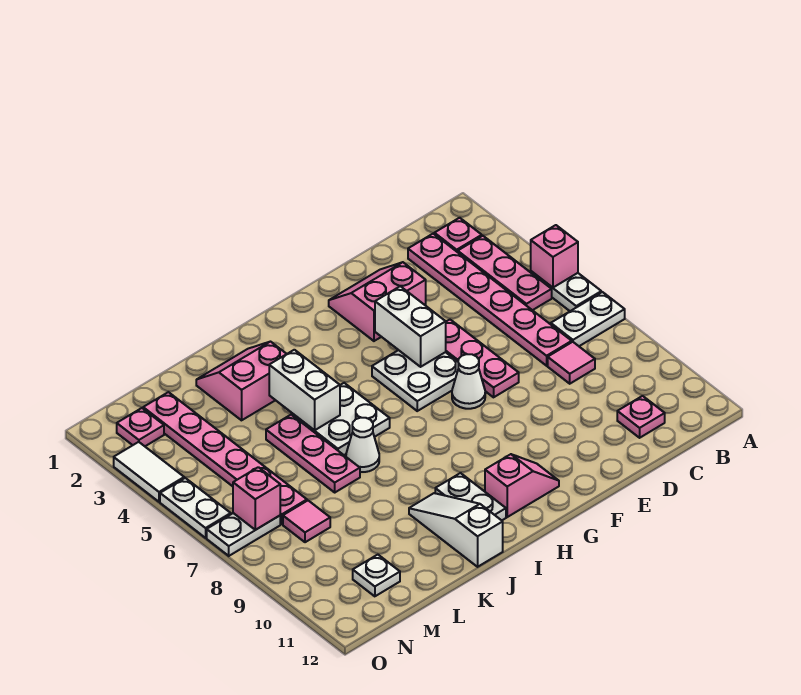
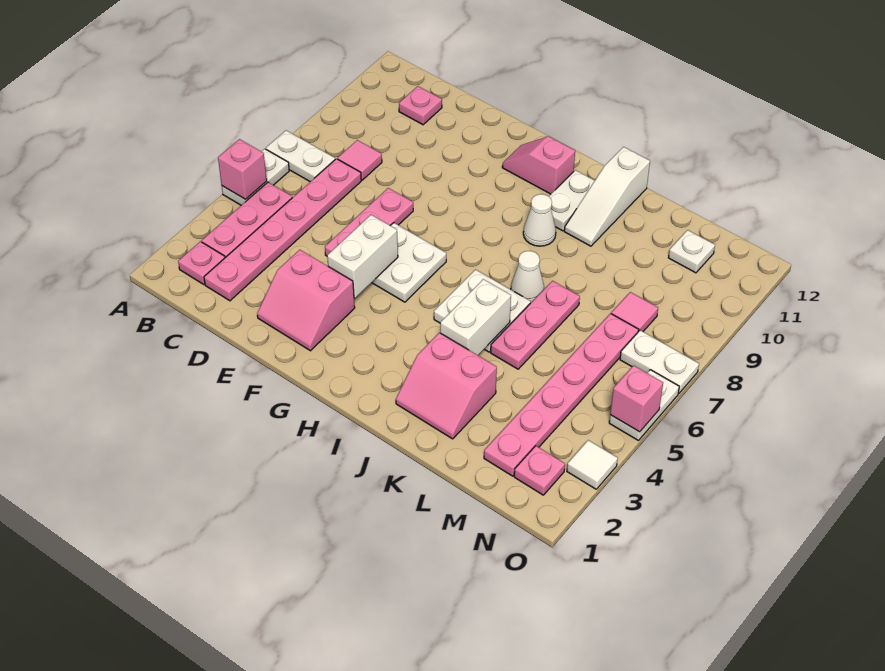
white cone F7 level 1 -> white cone I9 level 1
pink brick N7 level 2 -> pink brick O5 level 2
white tile O3:O4 level 1 -> white tile O3 level 1

